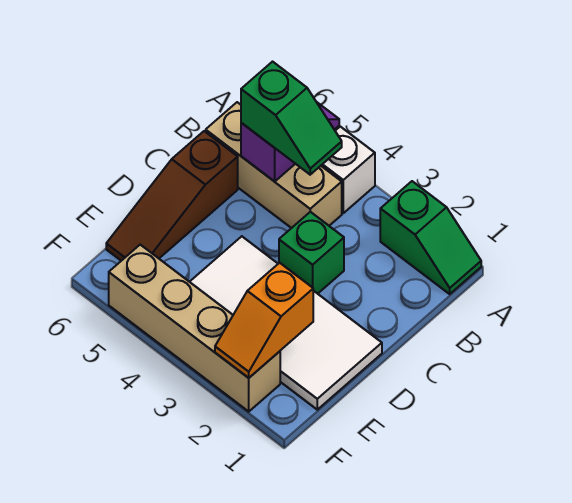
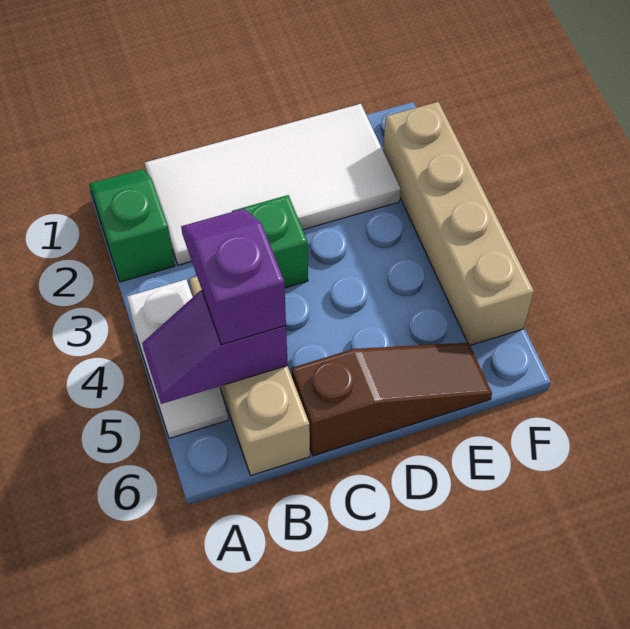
green slope B4:B5 level 3 top 5 -> purple slope B4:B5 level 3 top 5
white tile D1:E4 level 1 -> white tile B1:E2 level 1
orange slope E2:F2 level 2 top E -> none

